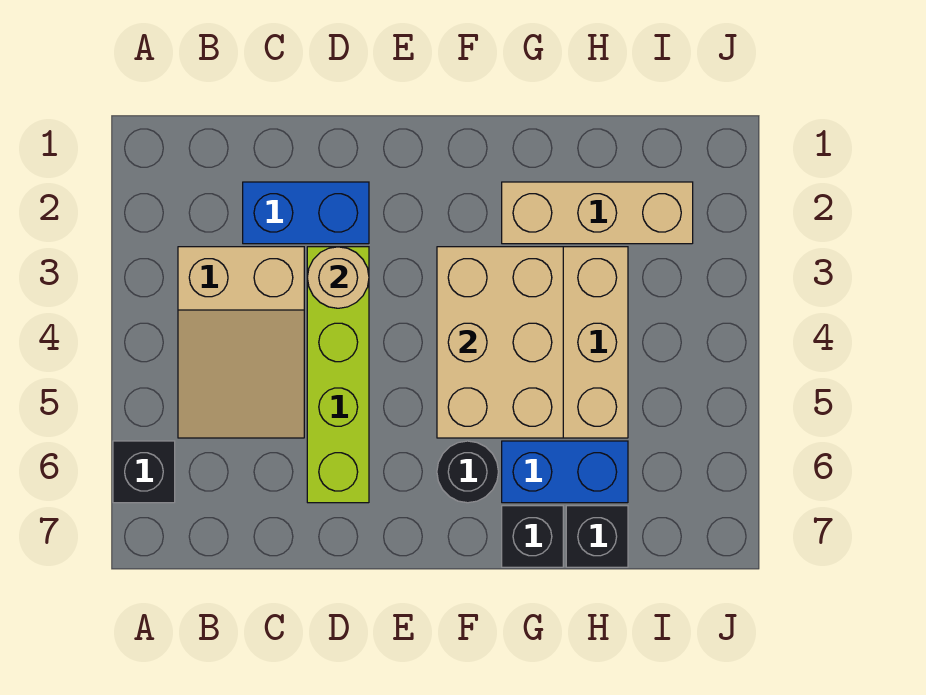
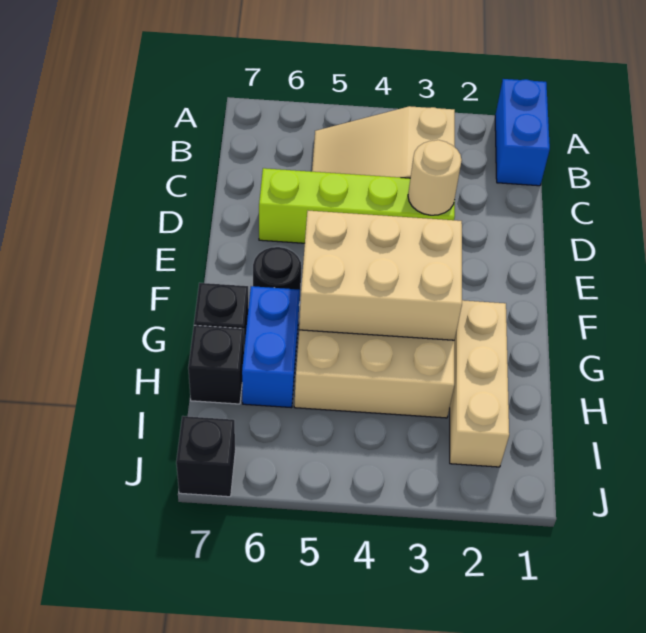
black brick A6 level 1 -> black brick J7 level 1
blue brick C2:D2 level 1 -> blue brick A1:B1 level 1

